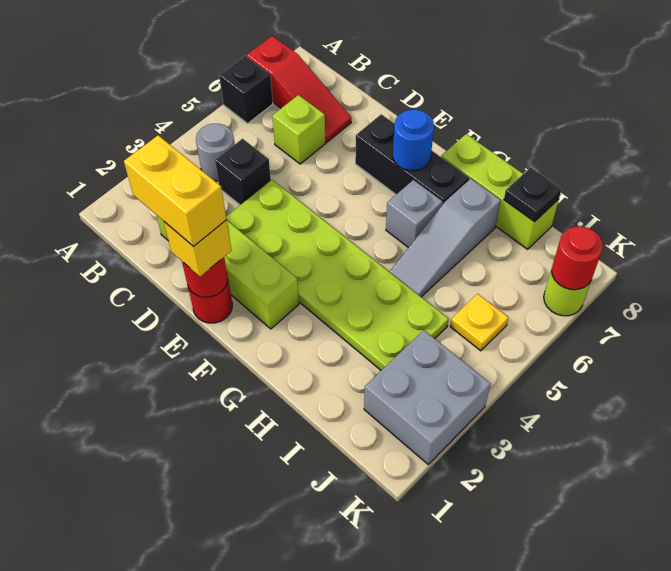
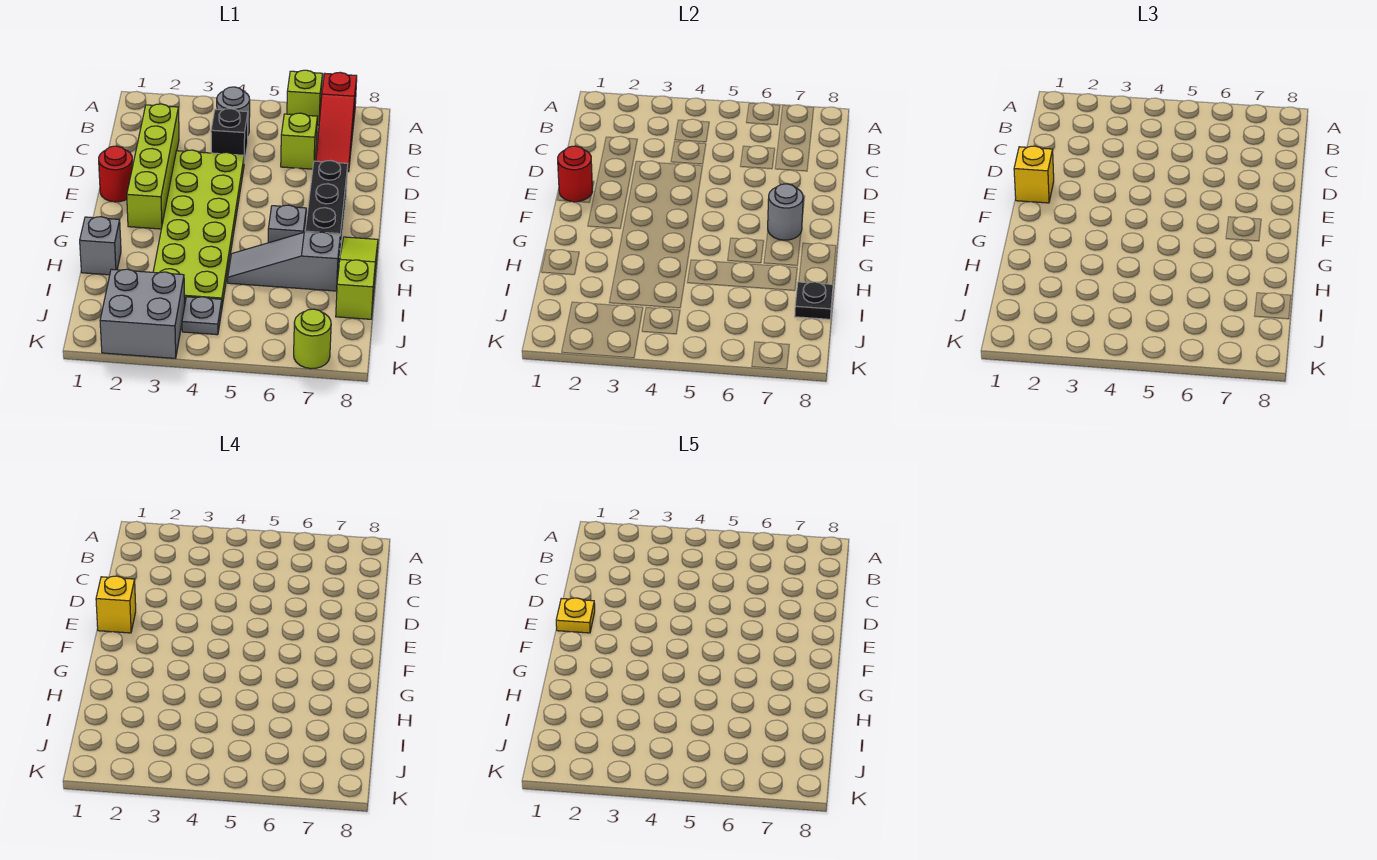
black brick A6 level 1 -> lime brick A6 level 1
yellow brick D1:E1 level 4 -> yellow brick E1 level 4
blue round brick F7 level 2 -> grey round brick F7 level 2
lime brick G8:I8 level 1 -> lime slope G8:I8 level 1 top I
none -> grey brick H1 level 1
none -> grey plate J4 level 1
yellow plate J5 level 1 -> yellow plate E1 level 5
red round brick K7 level 2 -> none

